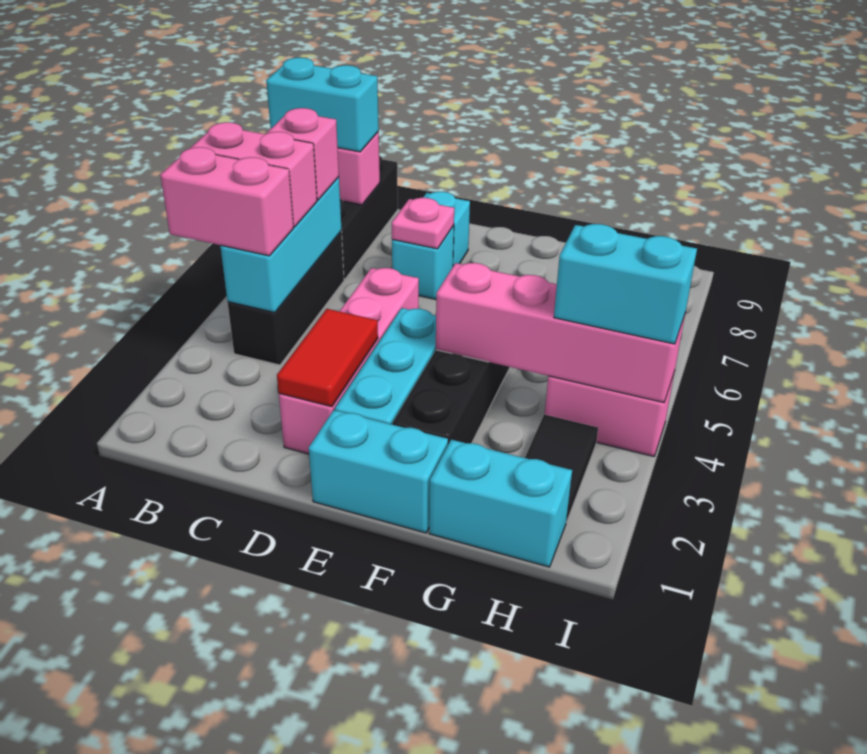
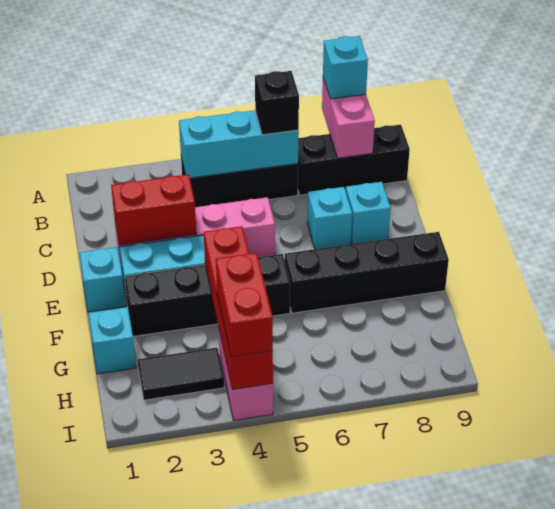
pink brick A4:B4 level 3 -> none
pink brick A5:B5 level 3 -> none
cyan brick A8:B8 level 3 -> cyan brick A8 level 3
pink brick B6 level 3 -> black brick B6 level 3
red tile D2:D3 level 2 -> red brick D2:D3 level 2
pink plate D7 level 2 -> none
cyan brick E1:F1 level 1 -> cyan brick E1 level 1
pink brick F4:I4 level 2 -> red brick F4:I4 level 2
none -> black brick F6:F9 level 1
cyan brick G1:H1 level 1 -> cyan brick G1 level 1
cyan brick H4:I4 level 3 -> red brick H4:I4 level 3

